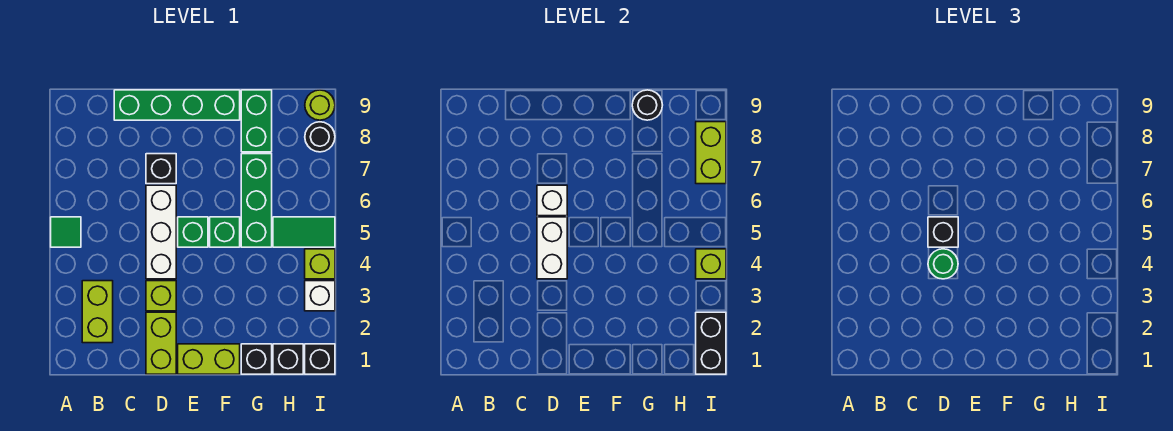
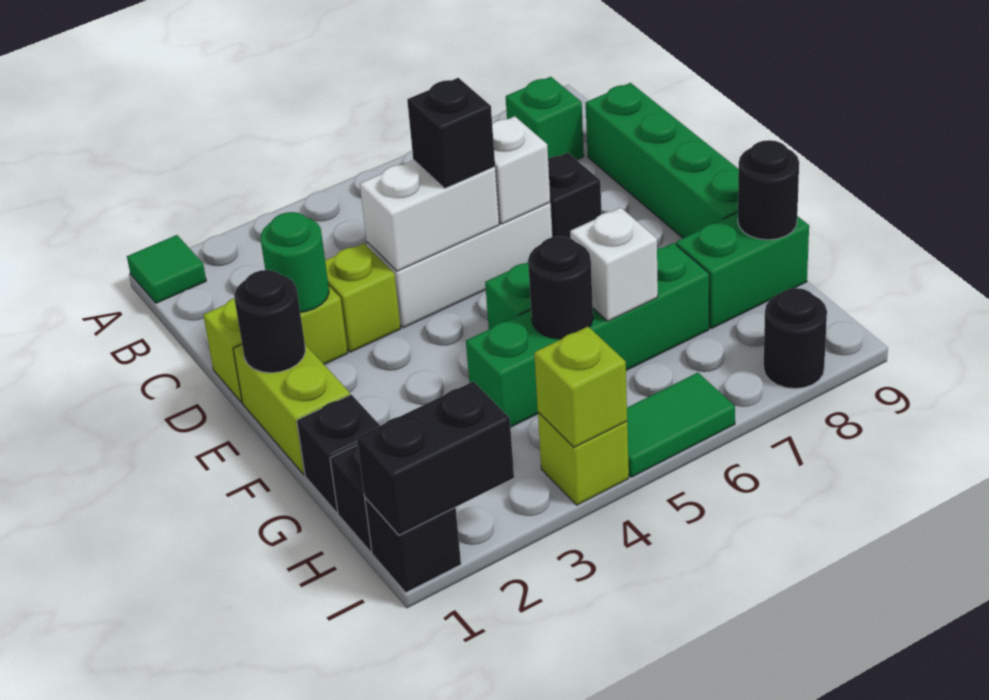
green tile A5 level 1 -> green tile A1 level 1
lime brick B2:B3 level 1 -> none
green round brick D4 level 3 -> green round brick D2 level 2
none -> black round brick E1 level 2
green brick E5 level 1 -> green brick B8 level 1
green brick G5:G7 level 1 -> green brick G4:G7 level 1
none -> black round brick G5 level 2
green tile H5:I5 level 1 -> green tile I5:I6 level 1
white brick I3 level 1 -> white brick G6 level 2
lime brick I7:I8 level 2 -> none
lime round brick I9 level 1 -> none

